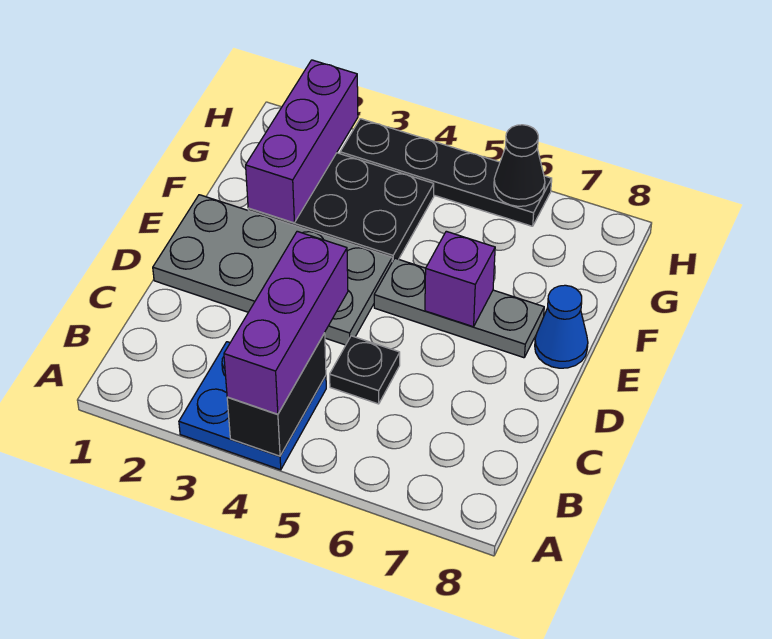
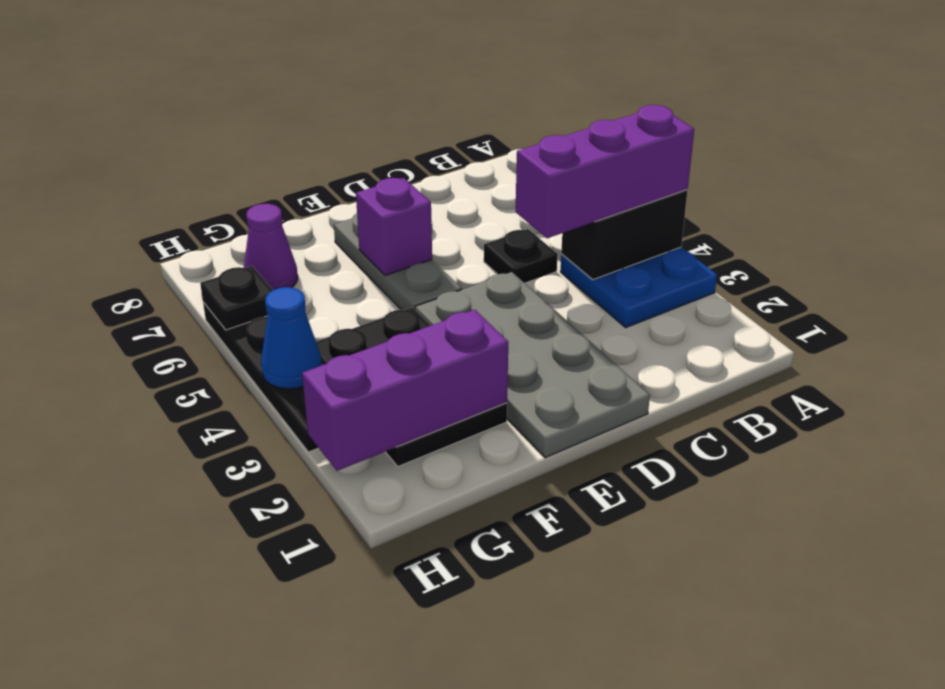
blue cone E8 level 1 -> blue cone H4 level 2
none -> purple cone G7 level 1
black cone H6 level 2 -> black plate H6 level 2

